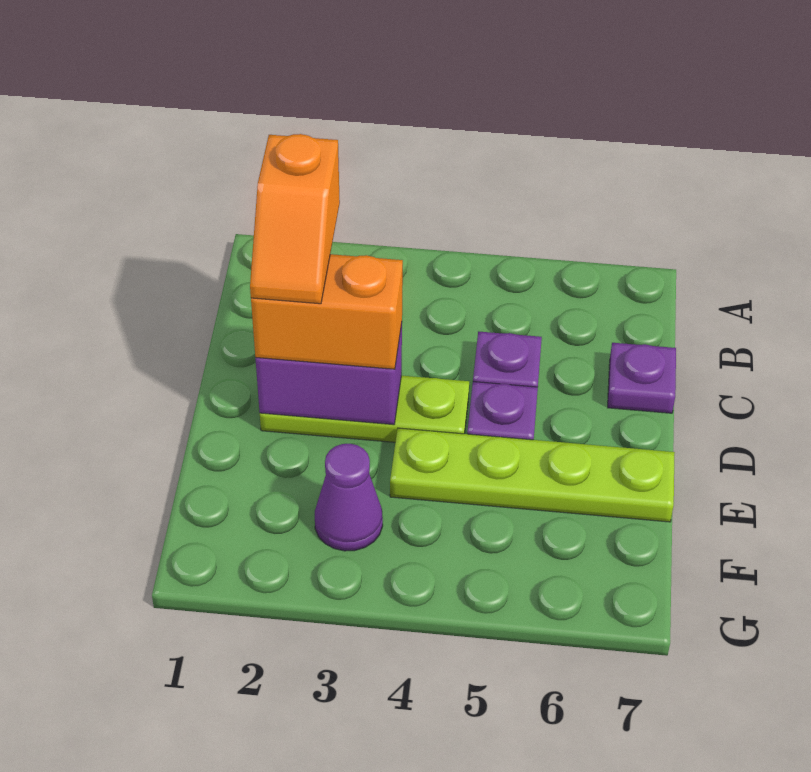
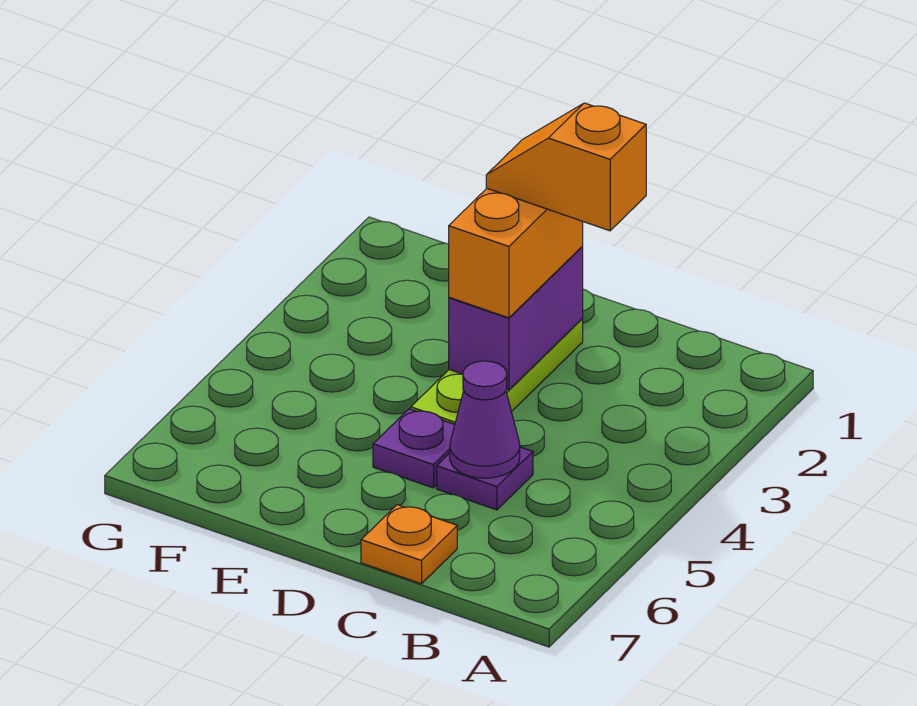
purple plate C7 level 1 -> orange plate C7 level 1
lime plate E4:E7 level 1 -> none
purple cone F3 level 1 -> purple cone C5 level 2

